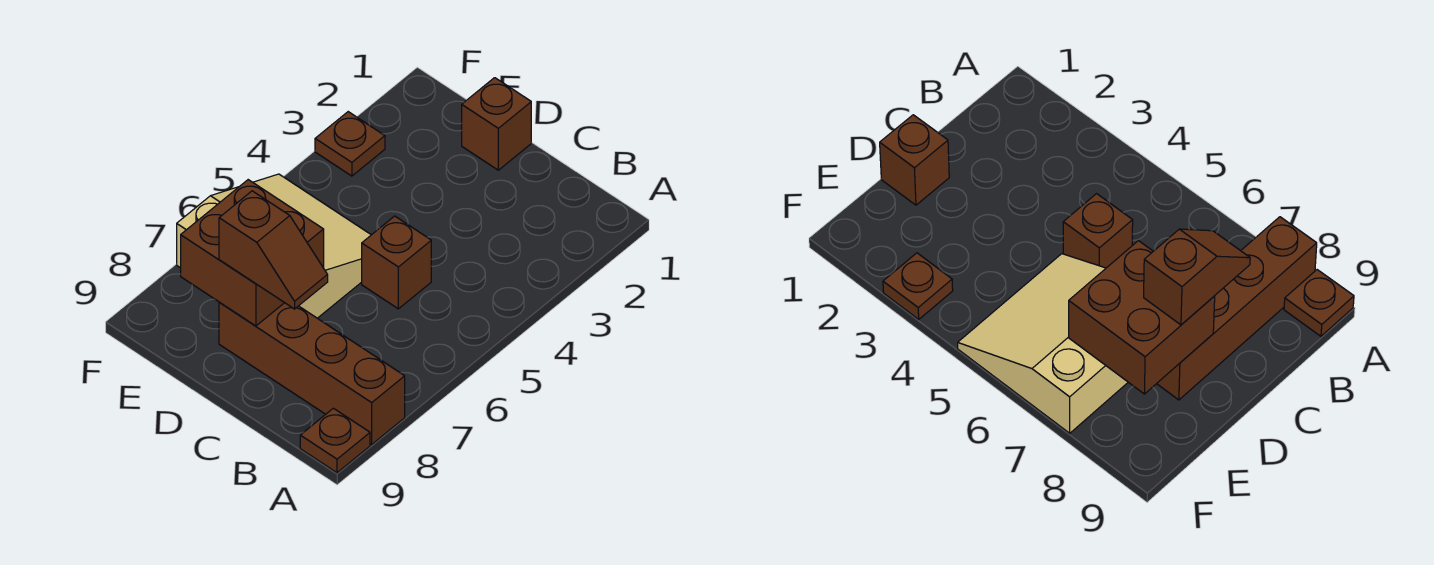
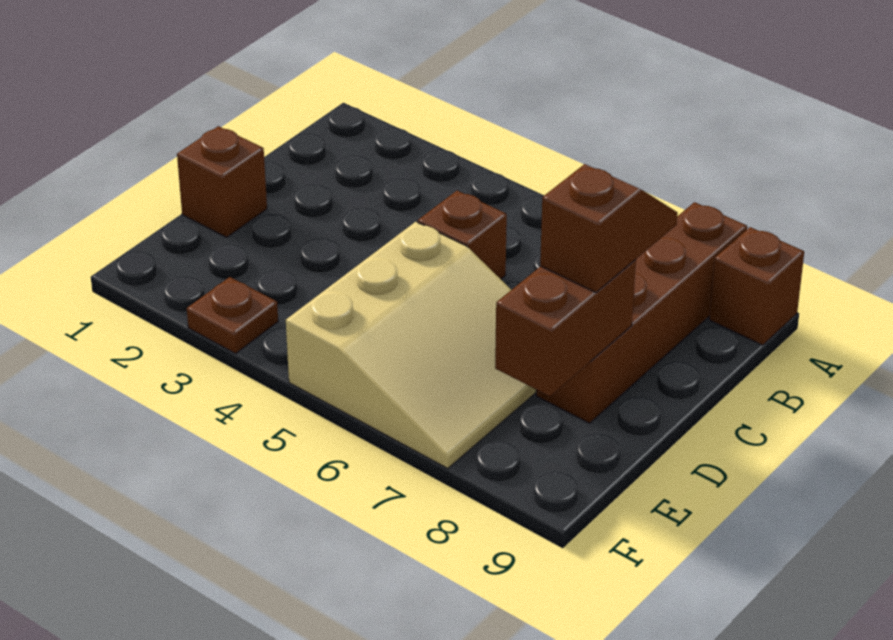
brown plate A9 level 1 -> brown brick A9 level 1
tan slope D5:F7 level 1 top 7 -> tan slope D5:F7 level 1 top 5
brown brick D7:E8 level 2 -> brown brick D8:E8 level 2

